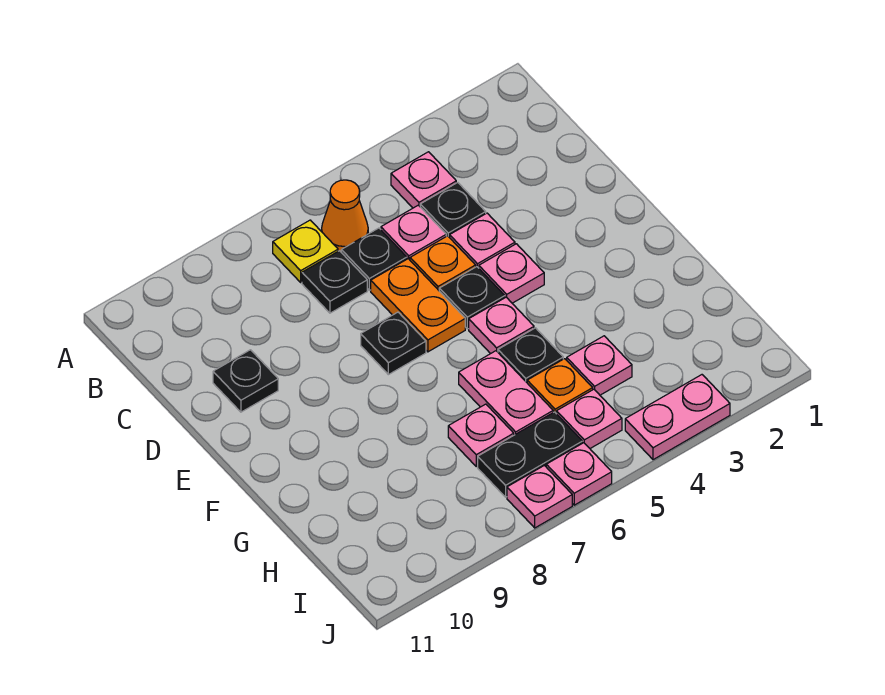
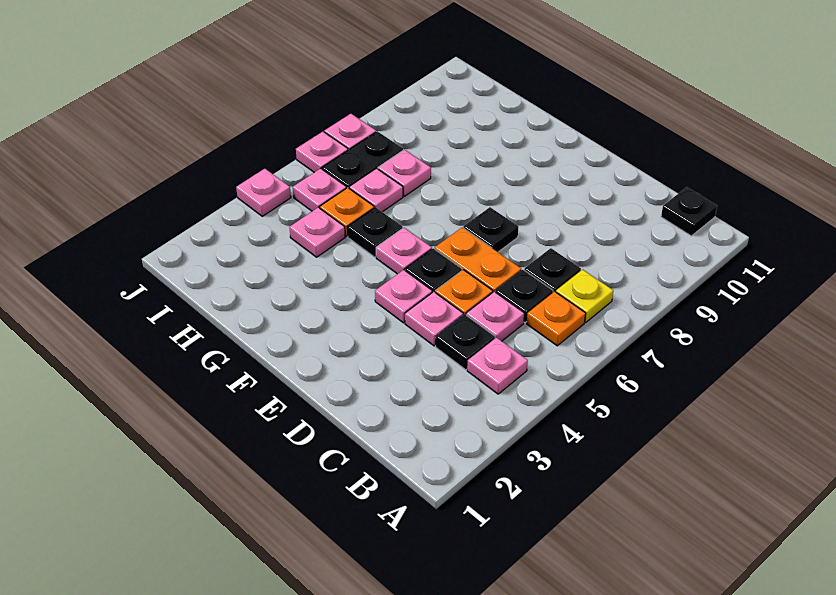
orange cone B6 level 1 -> orange plate B6 level 1
black plate D10 level 1 -> black plate B11 level 1
pink plate G6:H6 level 1 -> pink plate H6 level 1
pink plate J3:J4 level 1 -> pink plate J4 level 1

